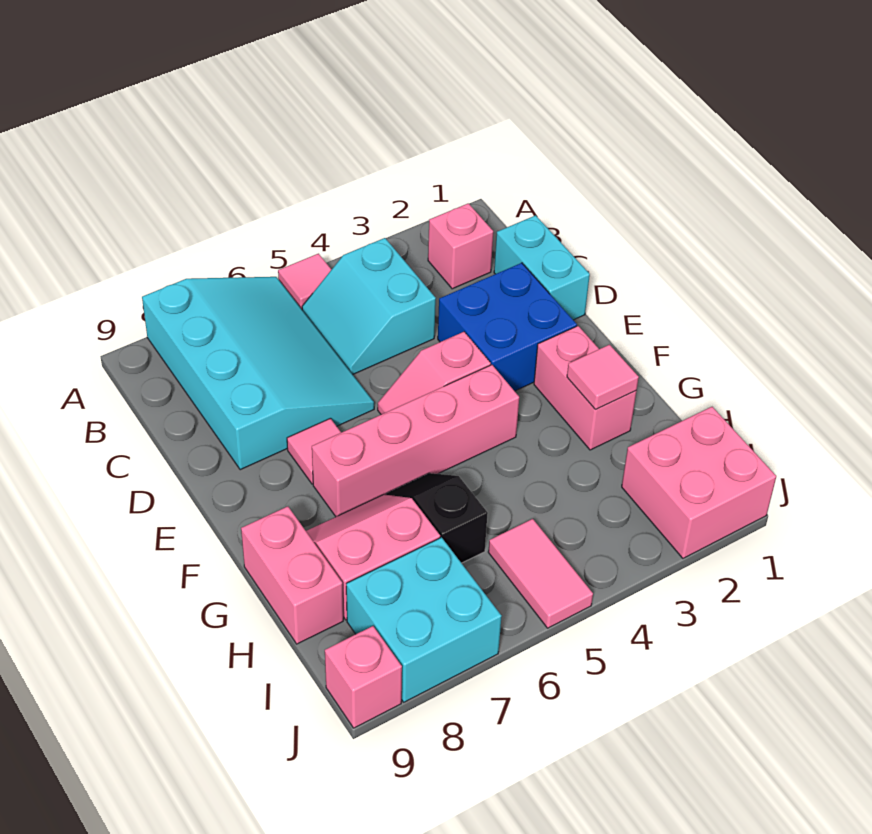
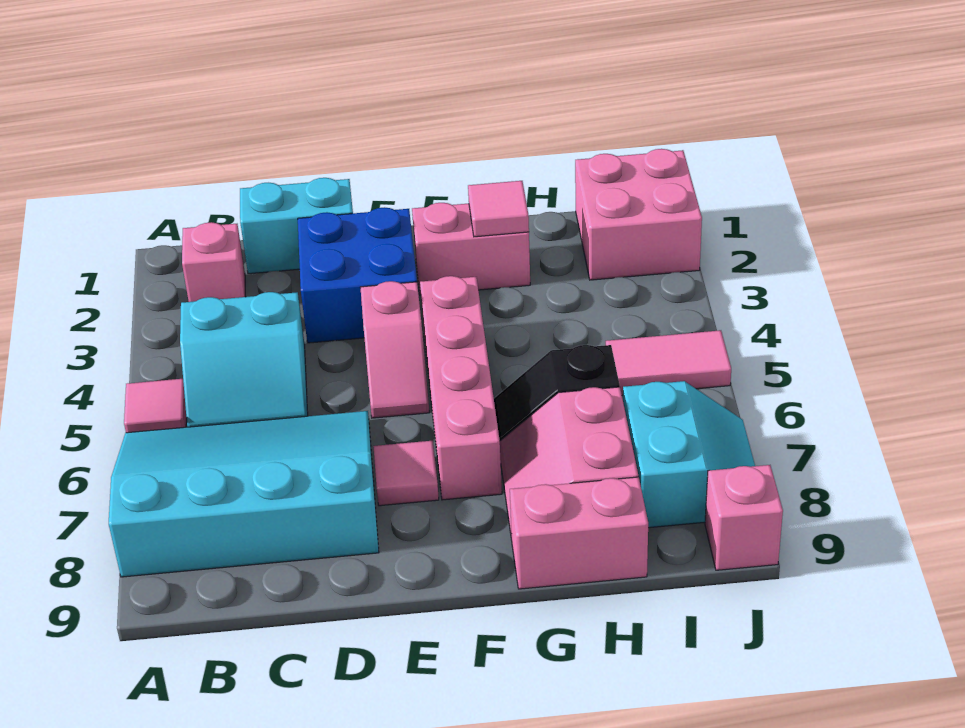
cyan brick I7:J8 level 1 -> cyan slope I7:J8 level 1 top I

